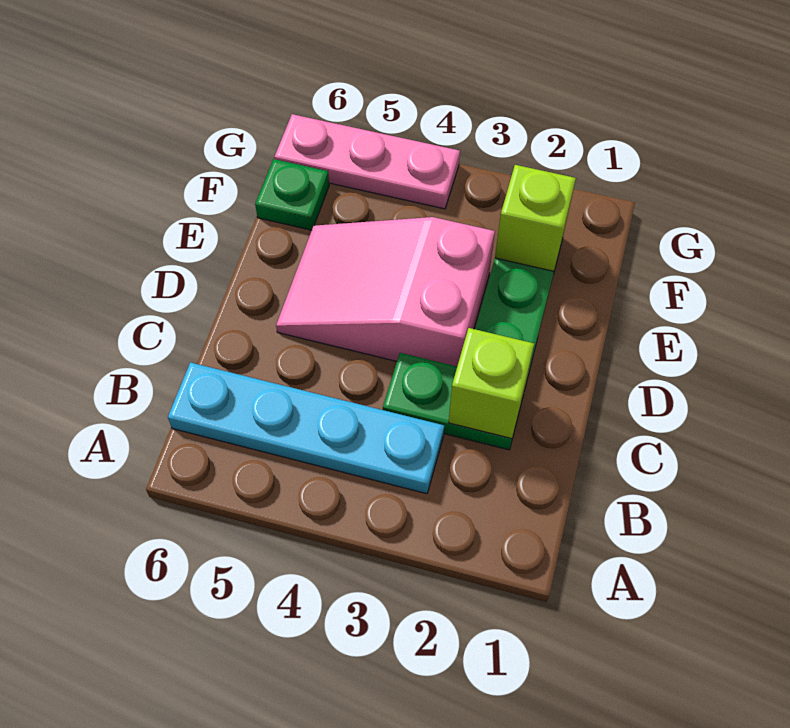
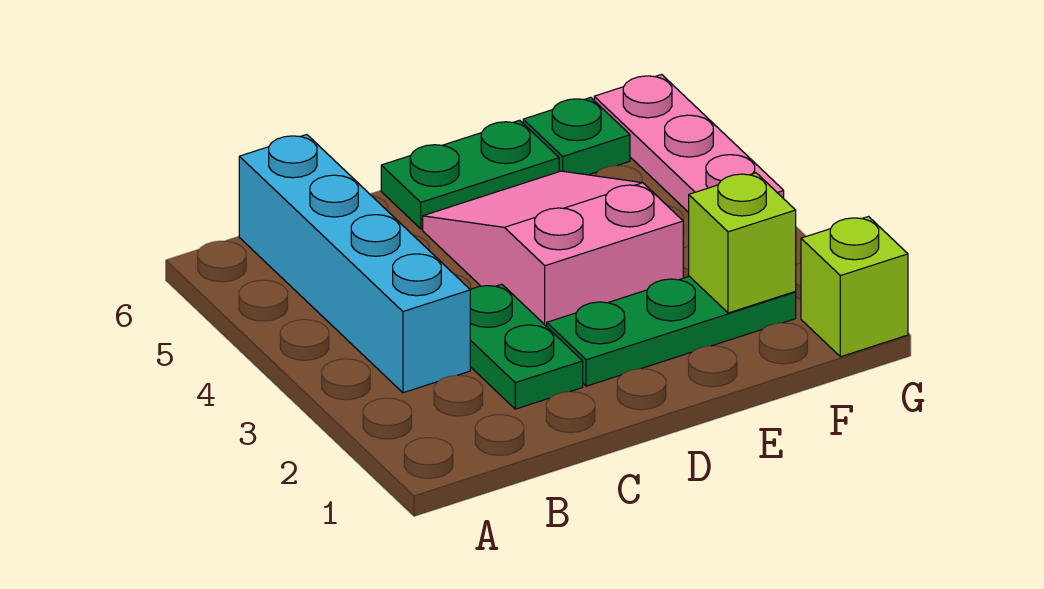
cyan plate B3:B6 level 1 -> cyan brick B3:B6 level 1
lime brick C2 level 2 -> lime brick G1 level 1
none -> green plate D6:E6 level 1

